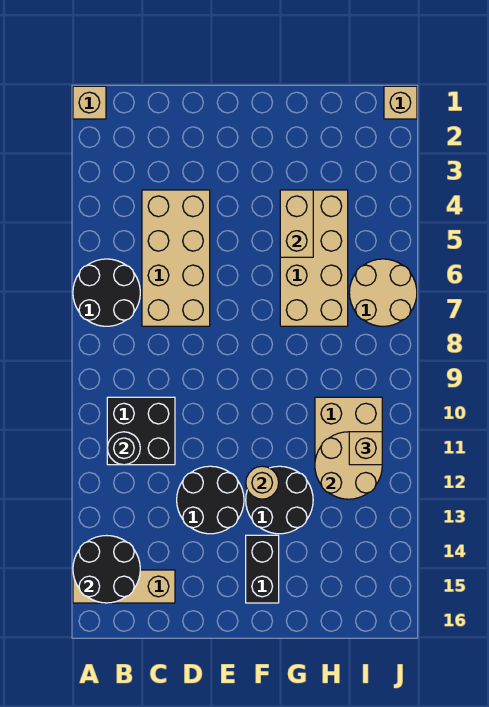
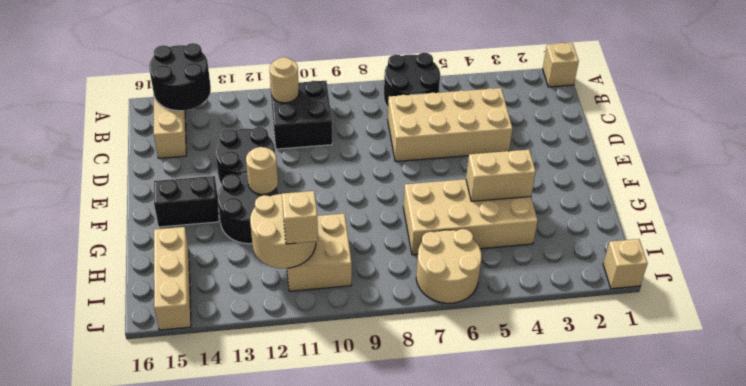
black round brick B11 level 2 -> tan round brick B11 level 2
none -> tan brick H15:J15 level 1

